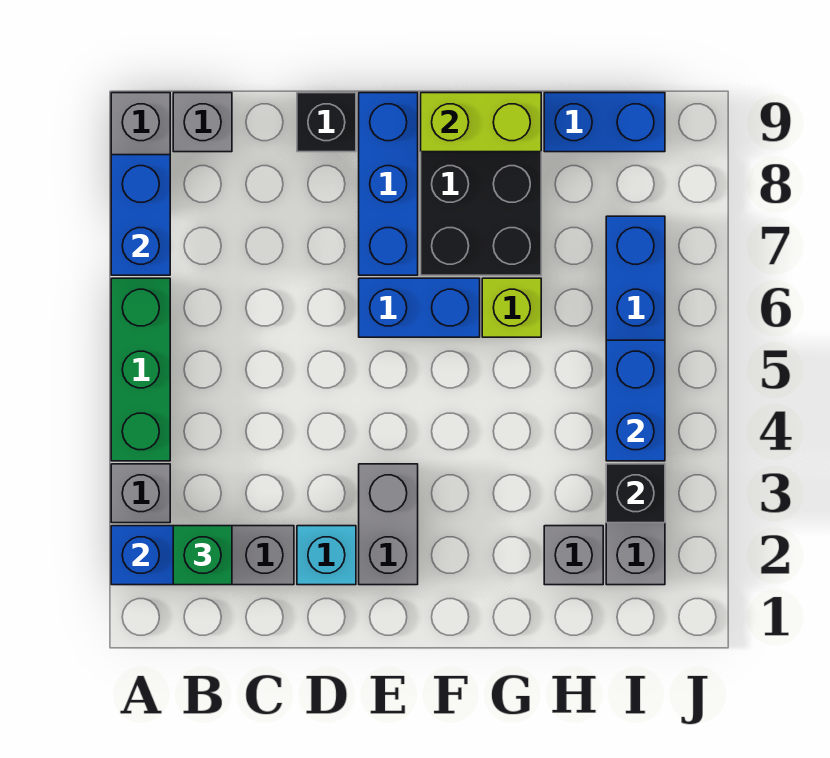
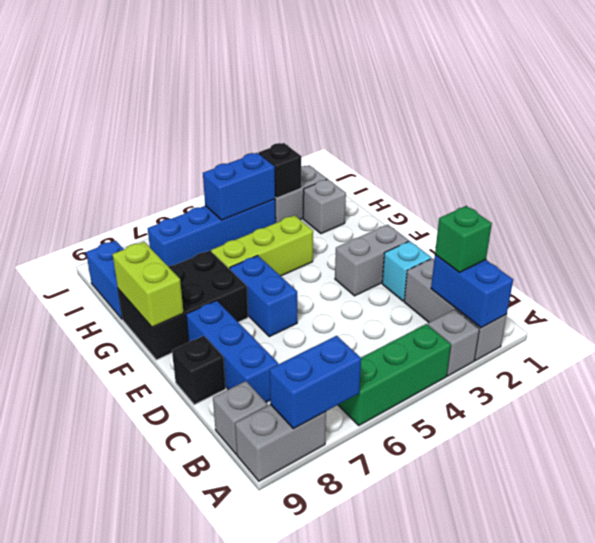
blue brick E7:E9 level 1 -> blue brick C8:E8 level 1
lime brick G6 level 1 -> lime brick G4:G6 level 1

